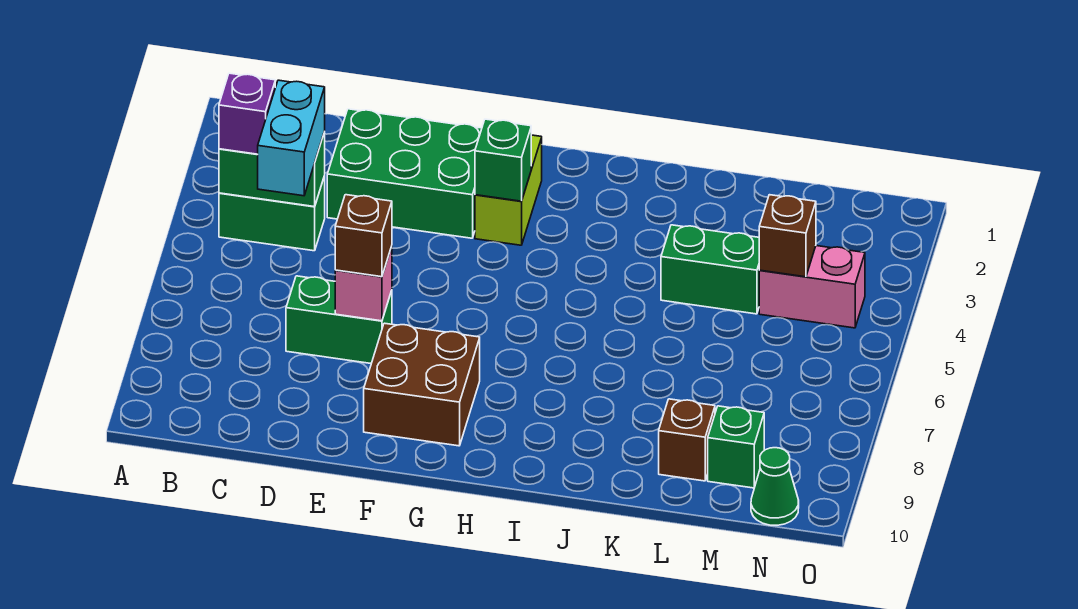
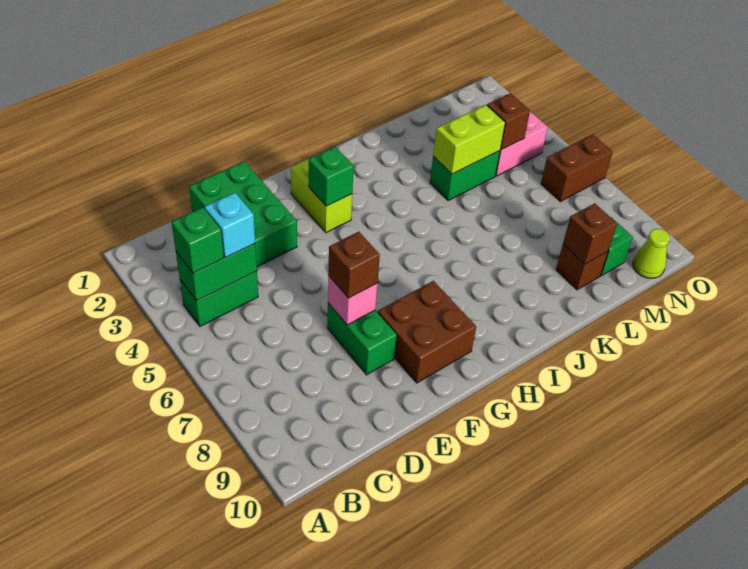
purple brick B4 level 3 -> green brick B4 level 3
cyan brick C4:C5 level 3 -> cyan brick C4 level 3
green brick D2:F3 level 1 -> green brick D1:E3 level 1
green brick D7:E7 level 1 -> green brick E7:E8 level 1
none -> lime brick K4:L4 level 2
none -> brown brick L9 level 2
none -> brown brick N6:O6 level 1
green cone N10 level 1 -> lime cone N10 level 1

